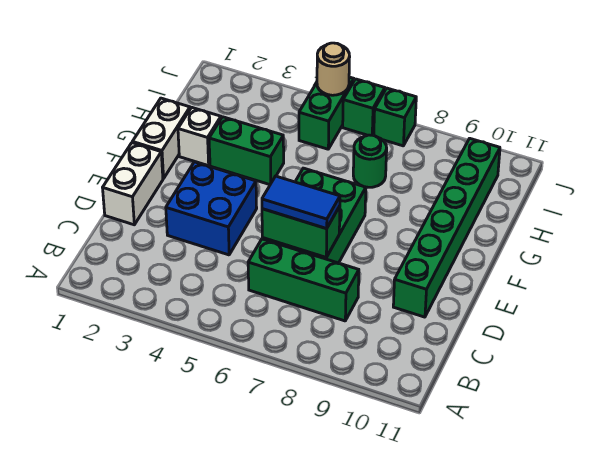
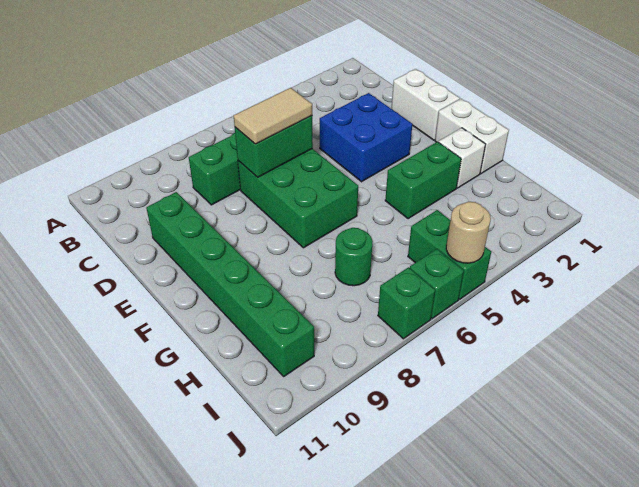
blue tile D6:D7 level 3 -> tan tile D6:D7 level 3

